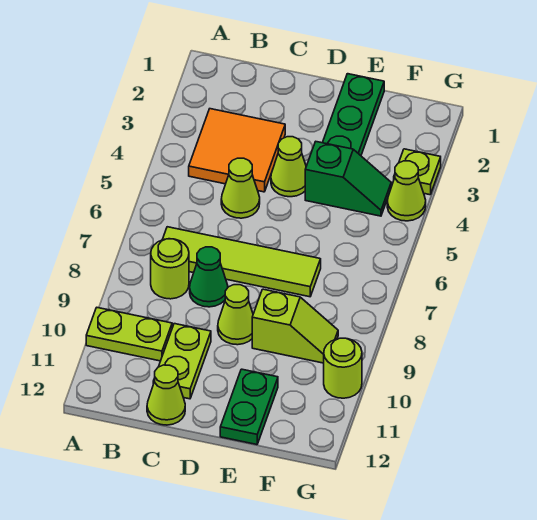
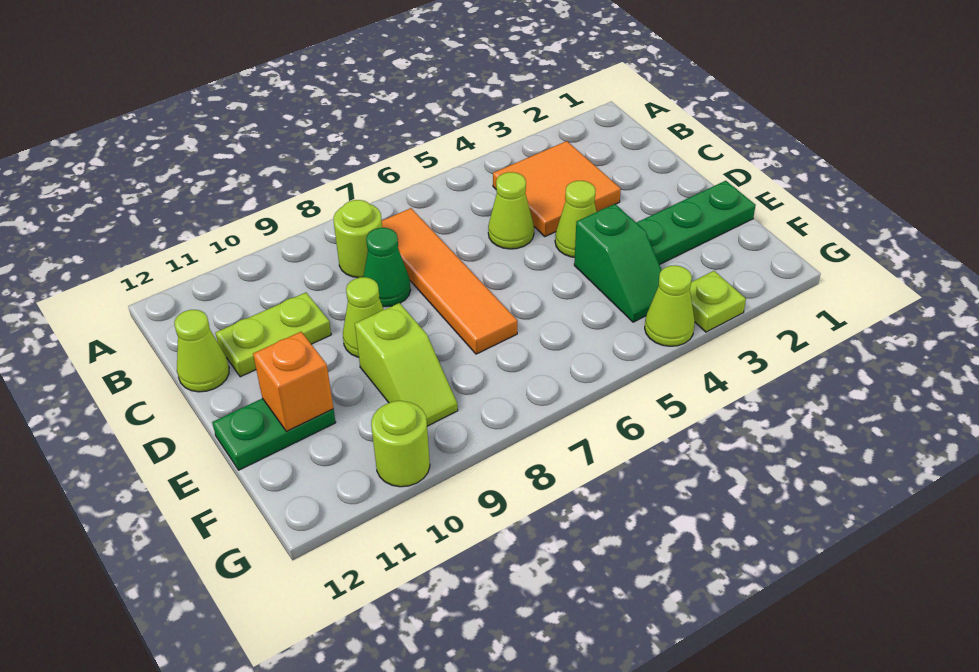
lime plate A10:B10 level 1 -> none
lime tile B7:E7 level 1 -> orange tile B7:E7 level 1
none -> orange brick E11 level 2

